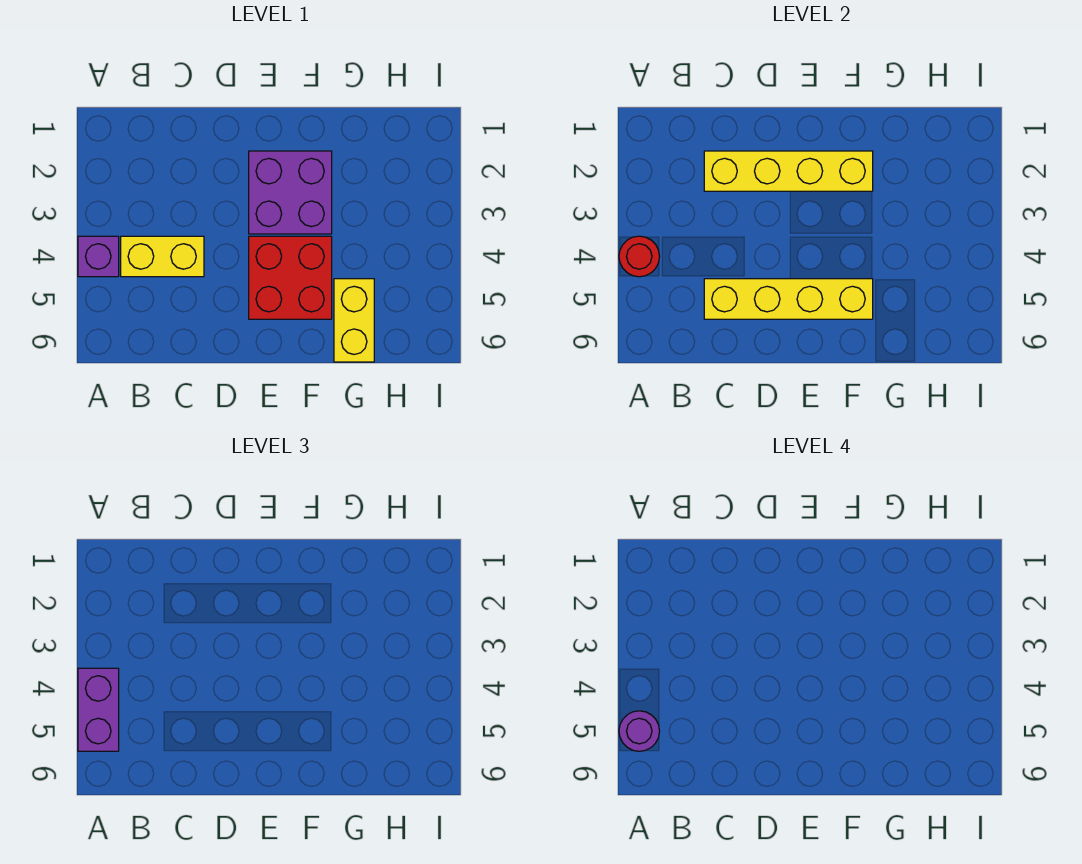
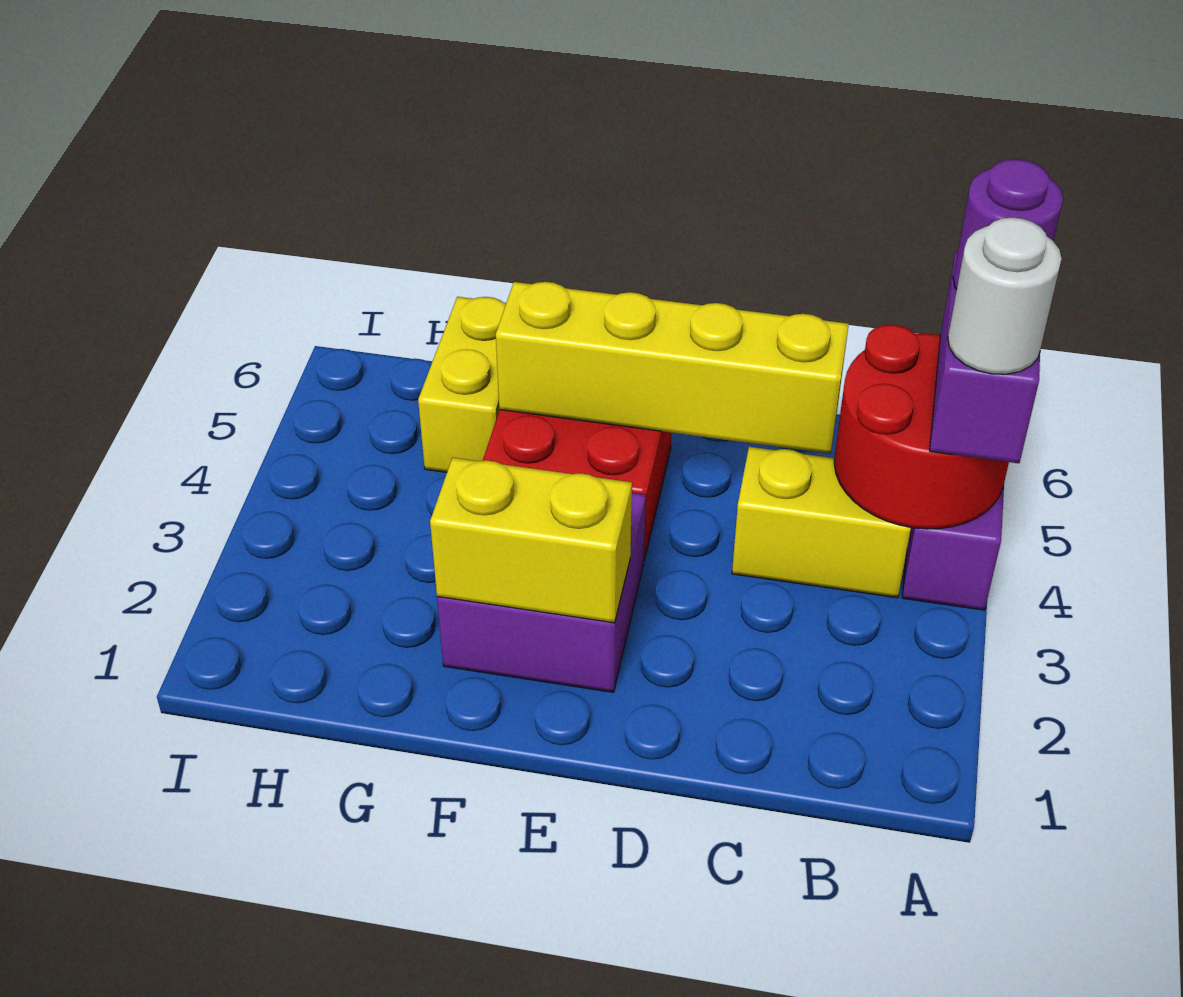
red round brick A4 level 2 -> red round brick A4:B5 level 2
none -> white round brick A4 level 4
yellow brick C2:F2 level 2 -> yellow brick E2:F2 level 2

